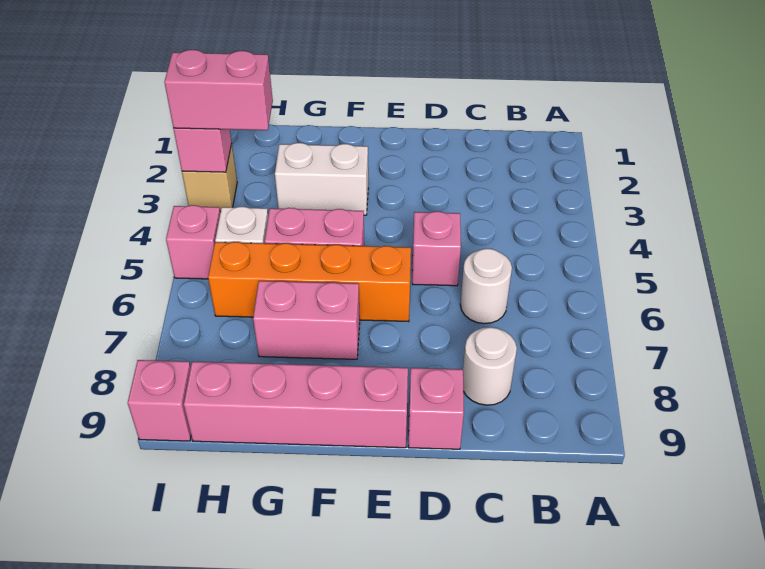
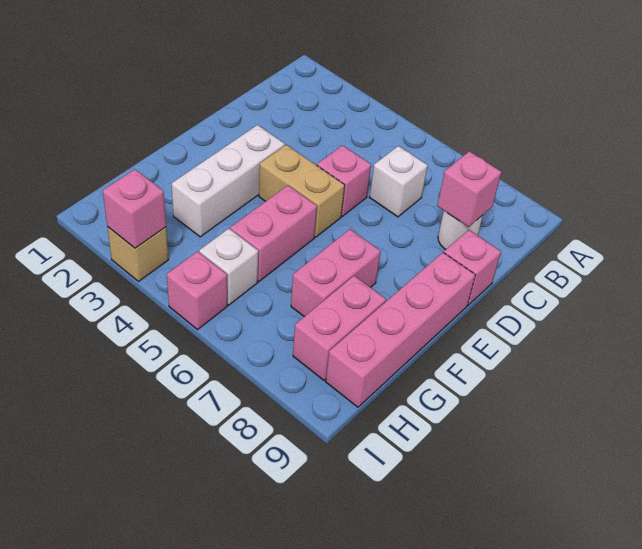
white round brick C6 level 1 -> white brick C6 level 1
none -> tan brick E4:E5 level 1
orange brick E6:H6 level 1 -> none
white brick F3:G3 level 1 -> white brick E3:G3 level 1
pink brick H3:I3 level 3 -> pink brick G8:H8 level 1
pink brick I9 level 1 -> pink brick C8 level 2

